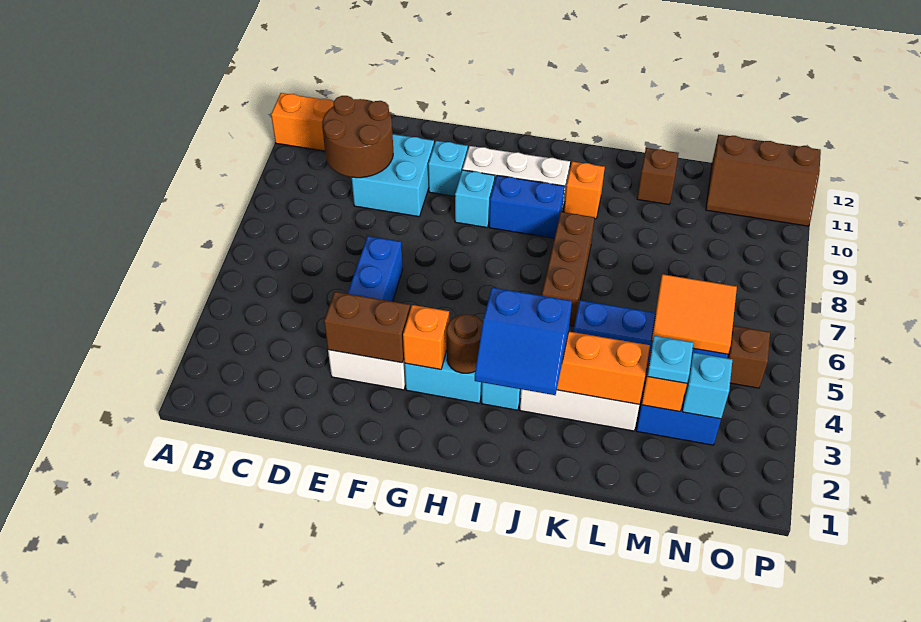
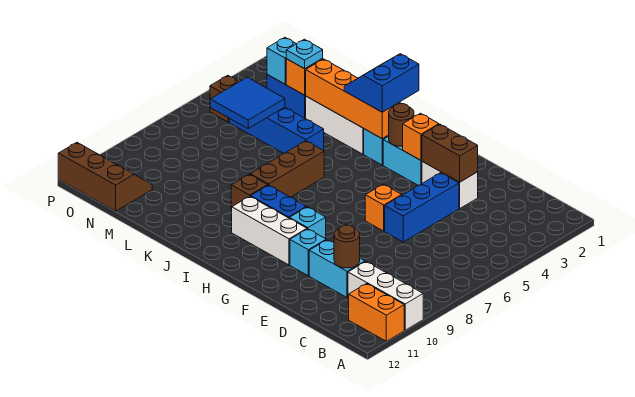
none -> white brick A10:C10 level 1
brown round brick C9:D10 level 2 -> brown round brick D10 level 2
cyan brick D9:E10 level 1 -> cyan brick D10:E10 level 1
blue slope I2:J3 level 3 top 3 -> blue slope I2:J3 level 3 top I
orange brick J10 level 1 -> orange brick F6 level 1
brown brick L11 level 1 -> brown brick J9 level 1
orange tile M5:N6 level 2 -> blue tile M5:N6 level 2

